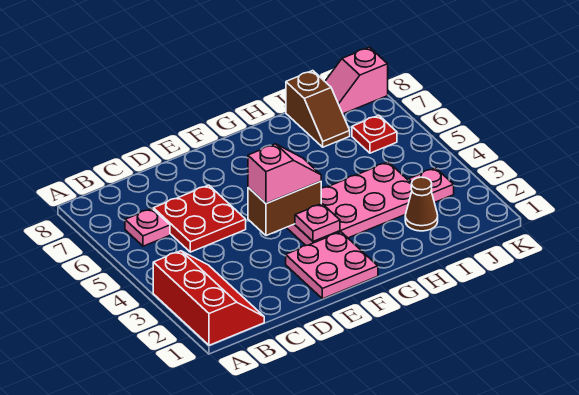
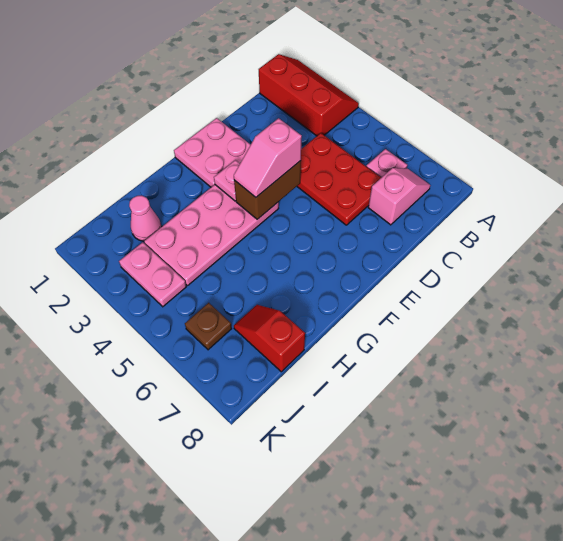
red slope A1:B3 level 1 top A -> red slope A1:B3 level 1 top B
red plate C5:D6 level 1 -> red plate C4:D6 level 1
brown cone I2 level 1 -> pink cone I2 level 1
brown slope I7:I8 level 1 top 8 -> red slope I7:I8 level 1 top 8
pink plate J3 level 1 -> pink plate J3:J4 level 1
red plate J6 level 1 -> brown plate J6 level 1
pink slope J8:K8 level 1 top K -> pink slope B7:C7 level 1 top C

